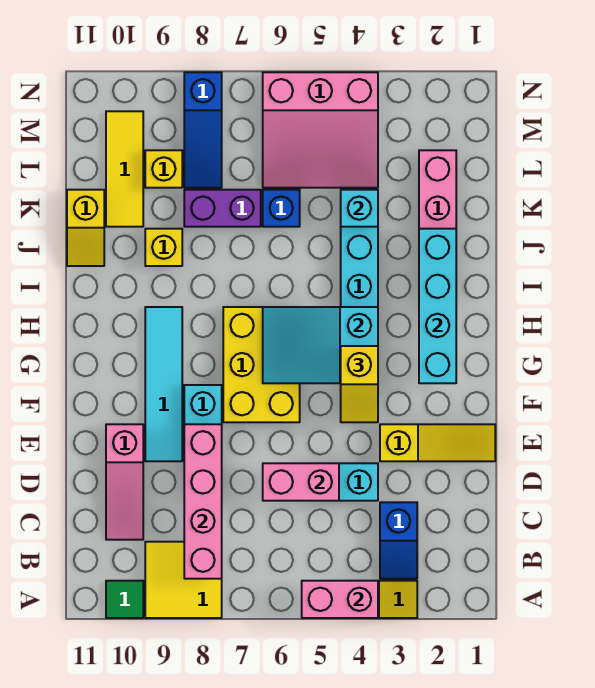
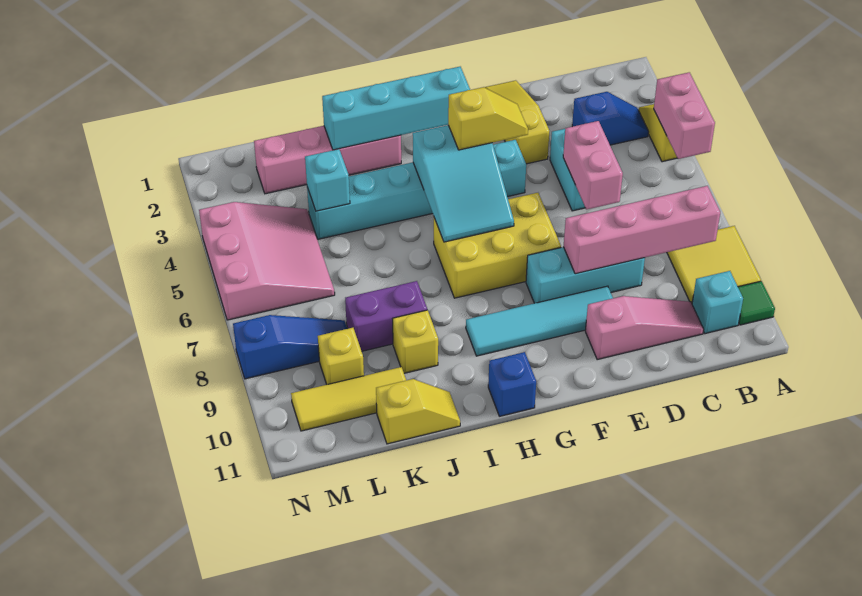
none -> cyan brick B10 level 1
blue brick K6 level 1 -> blue brick H11 level 1
purple brick K7:K8 level 1 -> purple brick J8:K8 level 1

